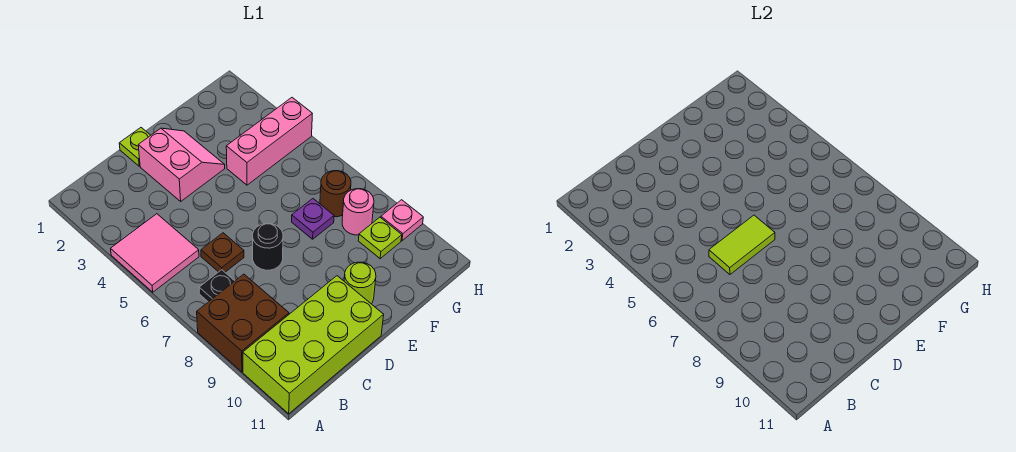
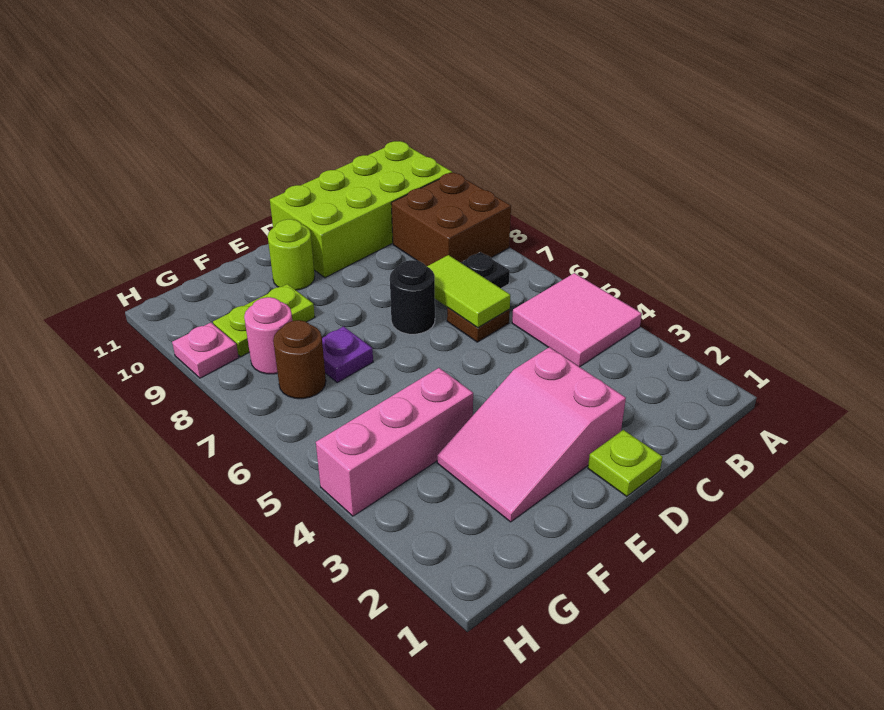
lime tile C6:D6 level 2 -> lime tile C6:C7 level 2
pink slope D2:E3 level 1 top D -> pink slope D2:F3 level 1 top D
lime plate G9 level 1 -> lime plate F9:G9 level 1

